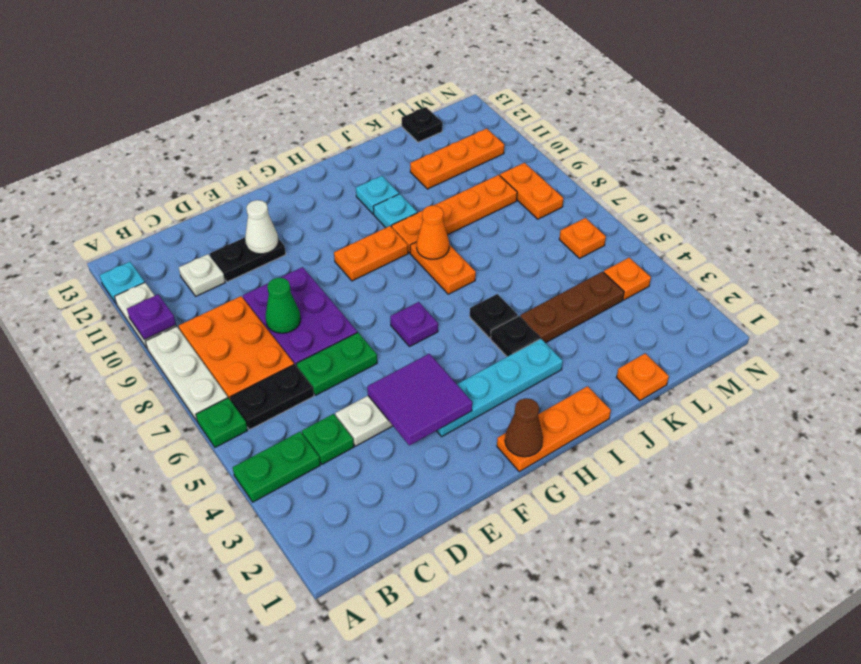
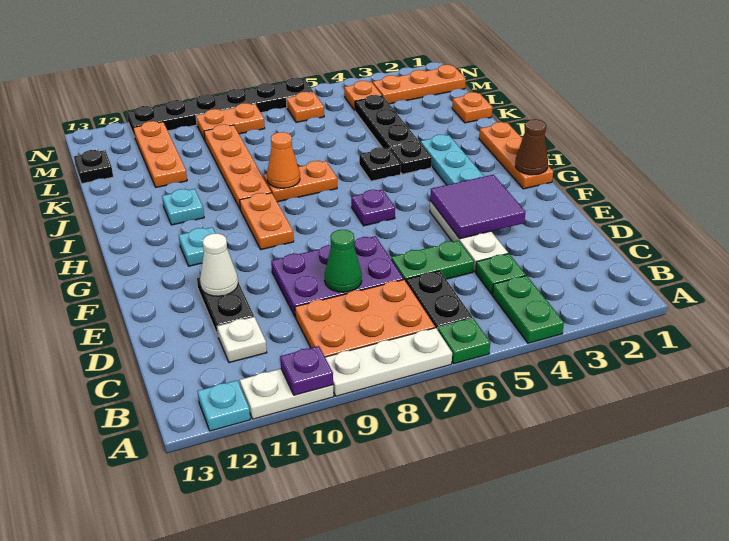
green plate D6:E6 level 1 -> green plate D5:D6 level 1
cyan plate I10 level 1 -> cyan plate G11 level 1
brown plate J4:L4 level 1 -> black plate J4:L4 level 1
none -> orange plate M1:M3 level 1
none -> black plate N6:N11 level 1

